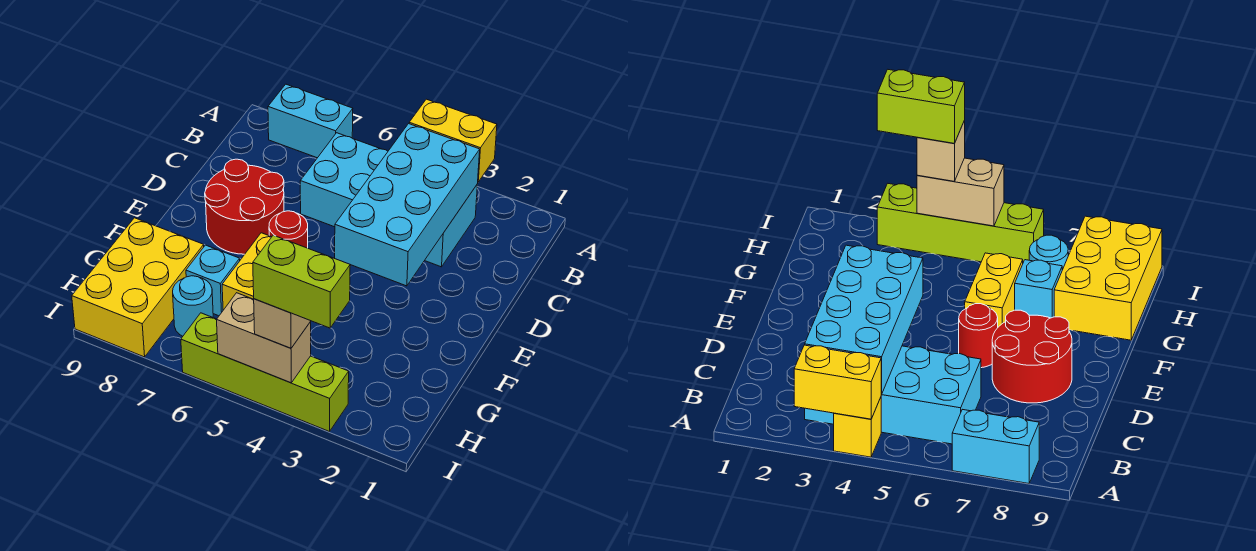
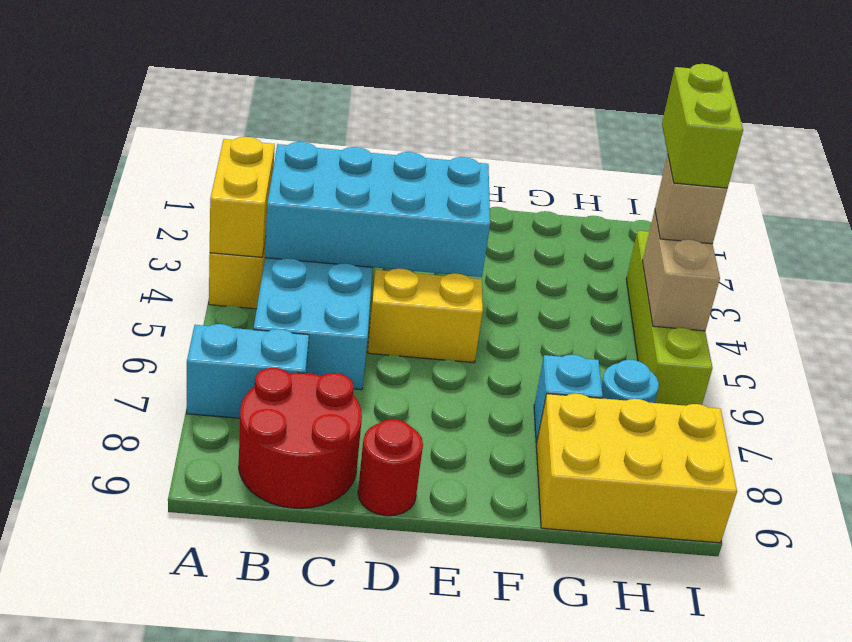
cyan brick A7:A8 level 1 -> cyan brick A7:B7 level 1
red round brick D7:E8 level 1 -> red round brick B8:C9 level 1
red round brick E6 level 1 -> red round brick D9 level 1
yellow brick F6:G6 level 1 -> yellow brick D5:E5 level 1

